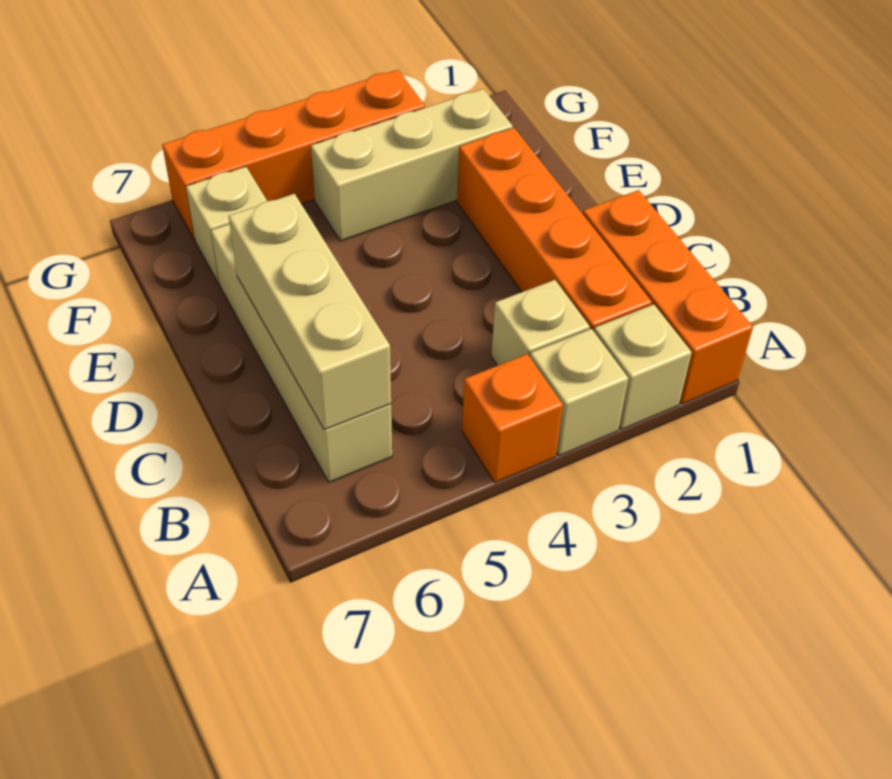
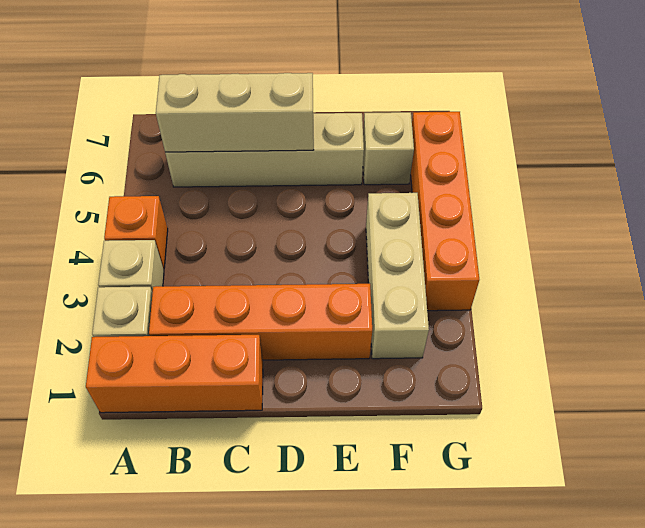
tan brick B3 level 1 -> none

